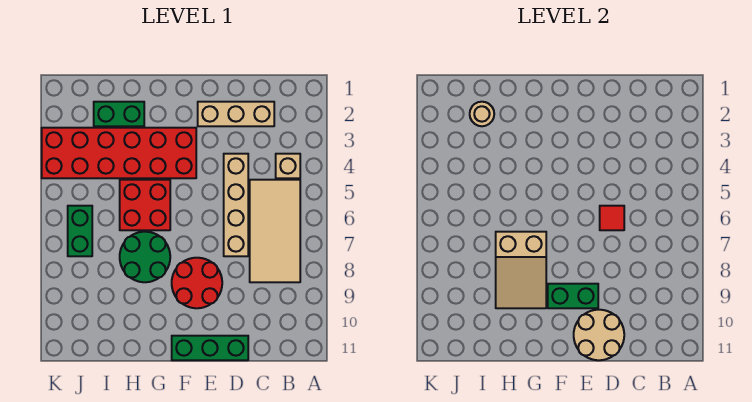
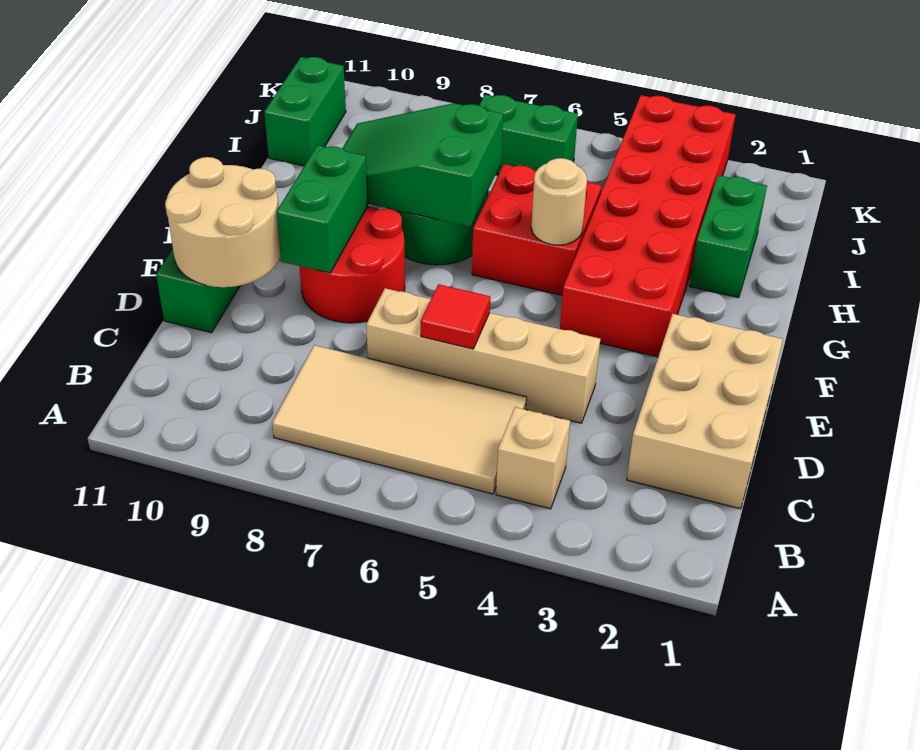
tan brick C2:E2 level 1 -> tan brick C1:E2 level 1
tan slope G7:H9 level 2 top 7 -> green slope G7:H9 level 2 top 7
tan round brick I2 level 2 -> tan round brick G5 level 2
none -> green brick I11:J11 level 1

